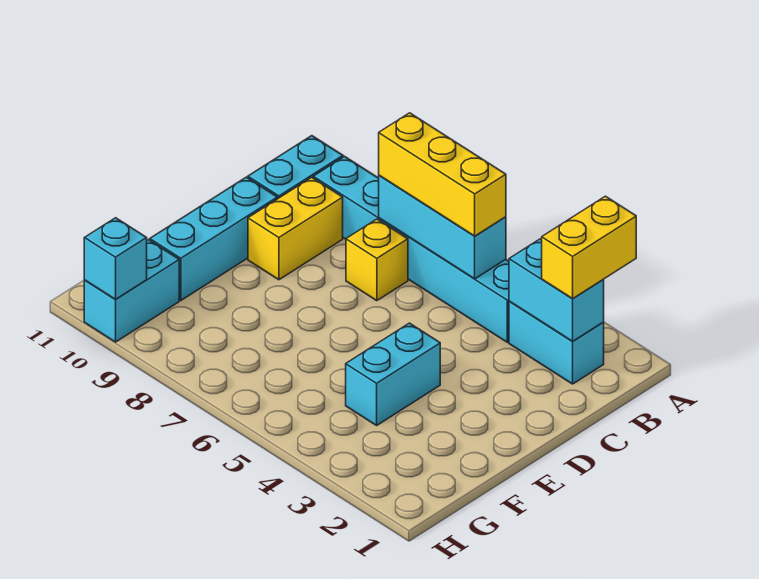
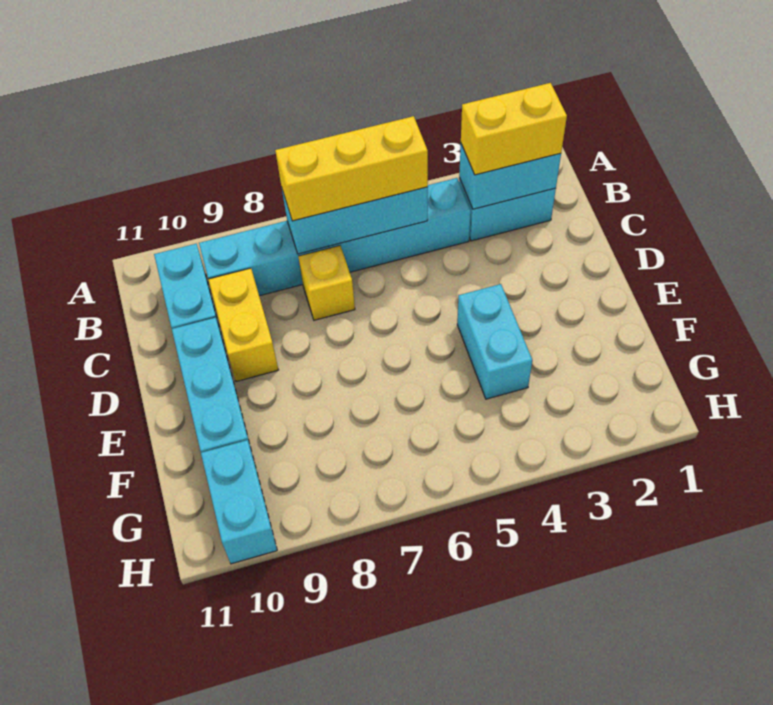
yellow brick A2:B2 level 3 -> yellow brick B2:B3 level 3
cyan brick H10 level 2 -> none

